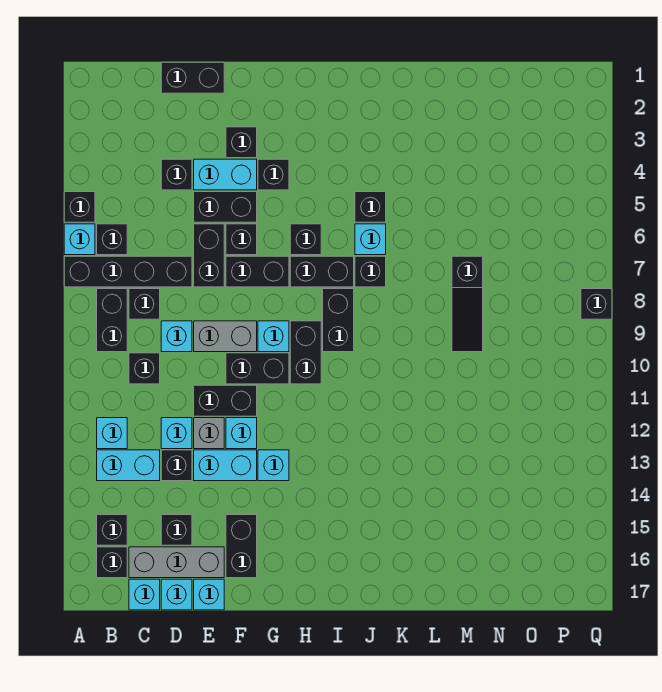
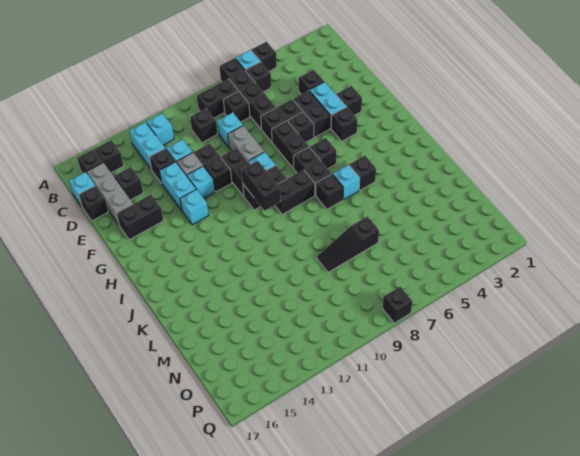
black brick D1:E1 level 1 -> black brick H10:I10 level 2
cyan brick D17 level 1 -> black brick D17 level 1
cyan brick E17 level 1 -> none

